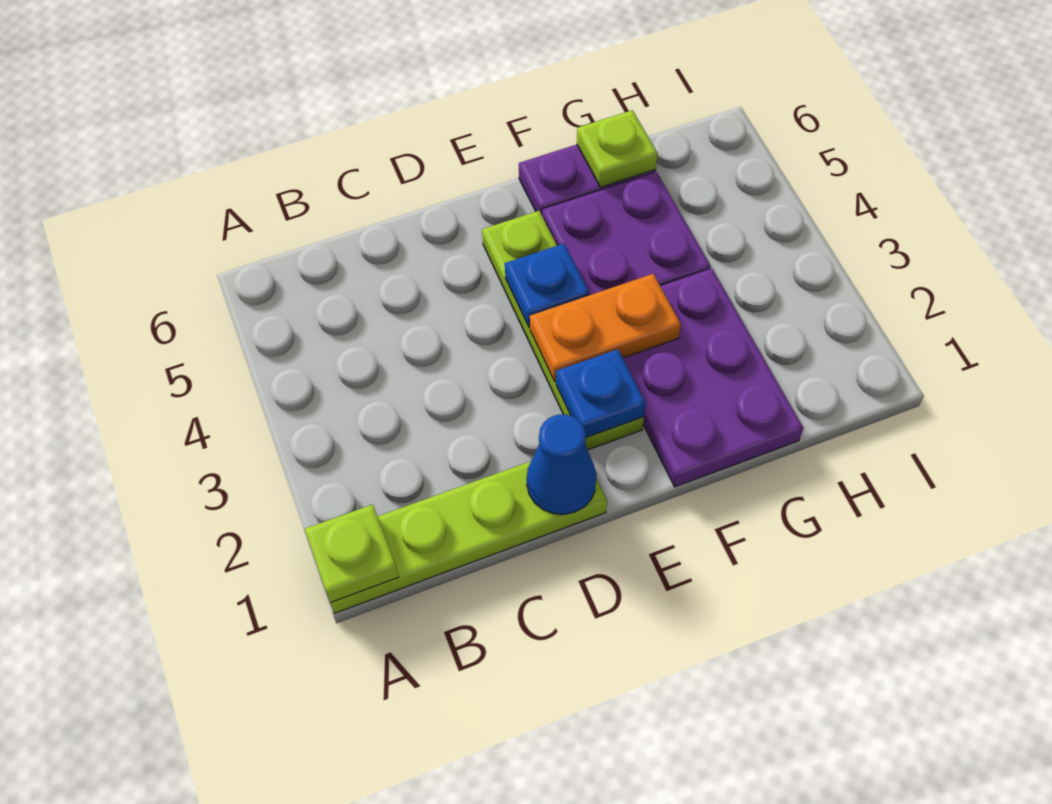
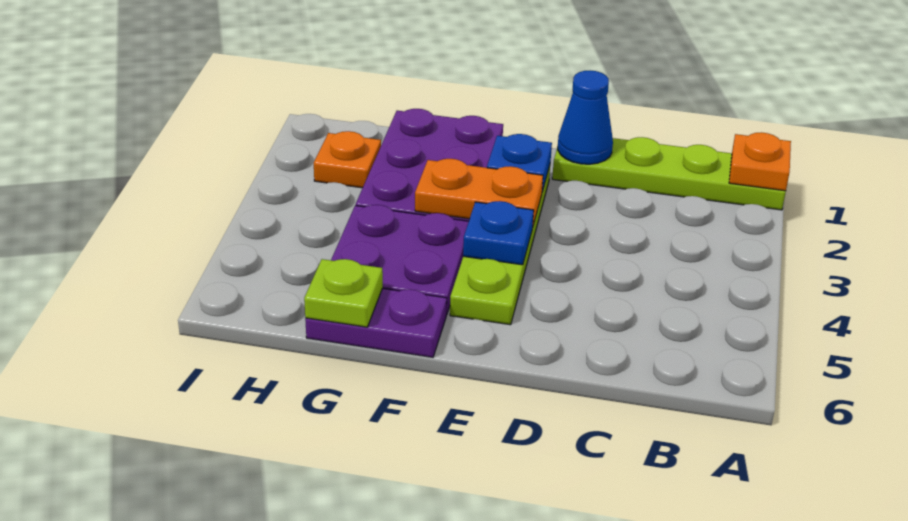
lime plate A1 level 2 -> orange plate A1 level 2
none -> orange plate H2 level 1

